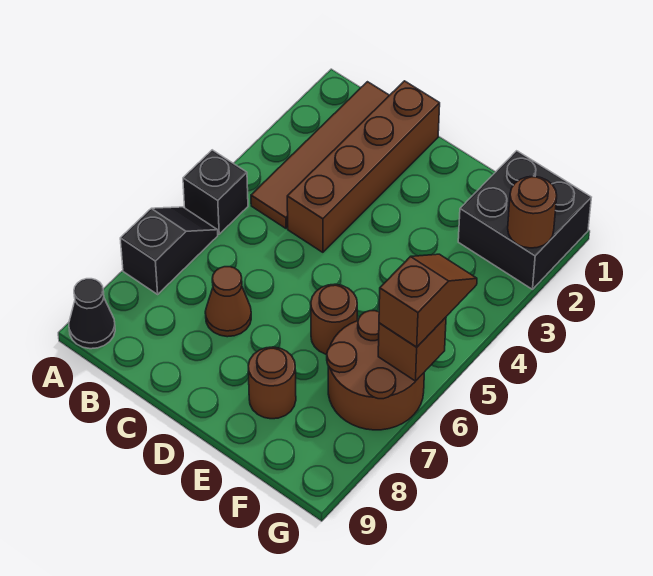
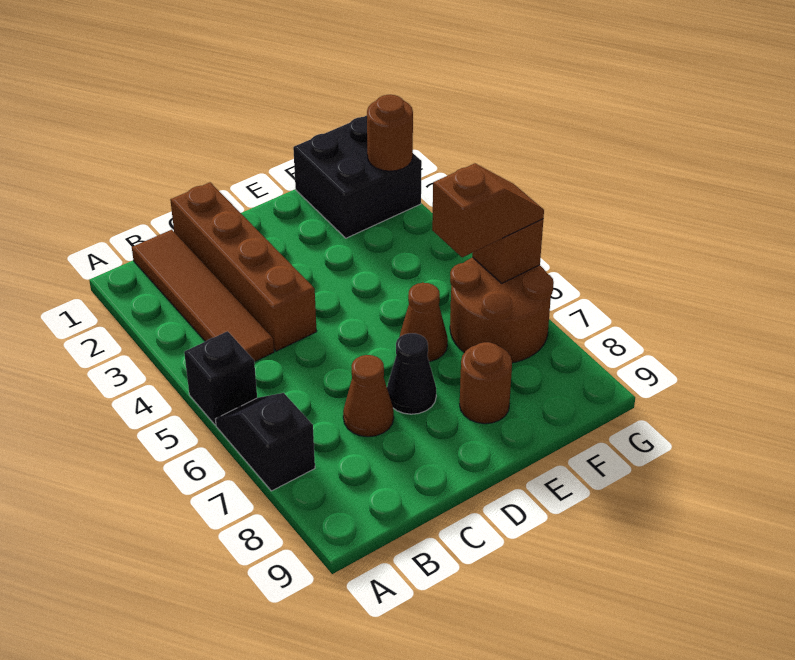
black cone A9 level 1 -> black cone D7 level 1
brown round brick E6 level 1 -> brown cone E6 level 1
brown slope G5:G6 level 3 top 6 -> brown slope F6:G6 level 3 top F

